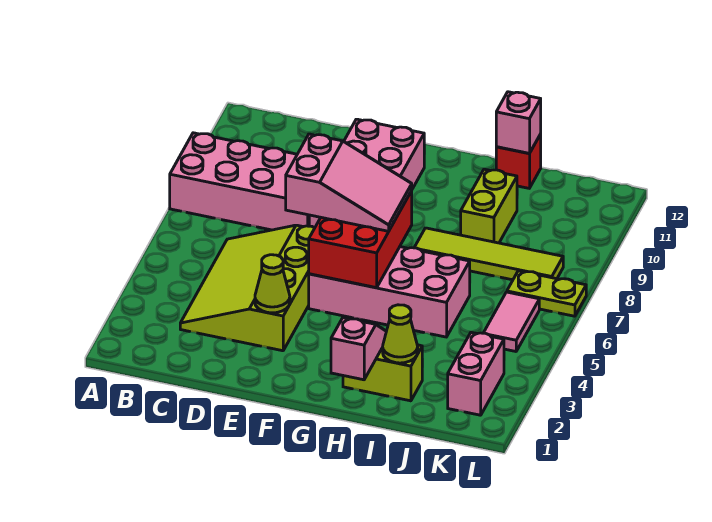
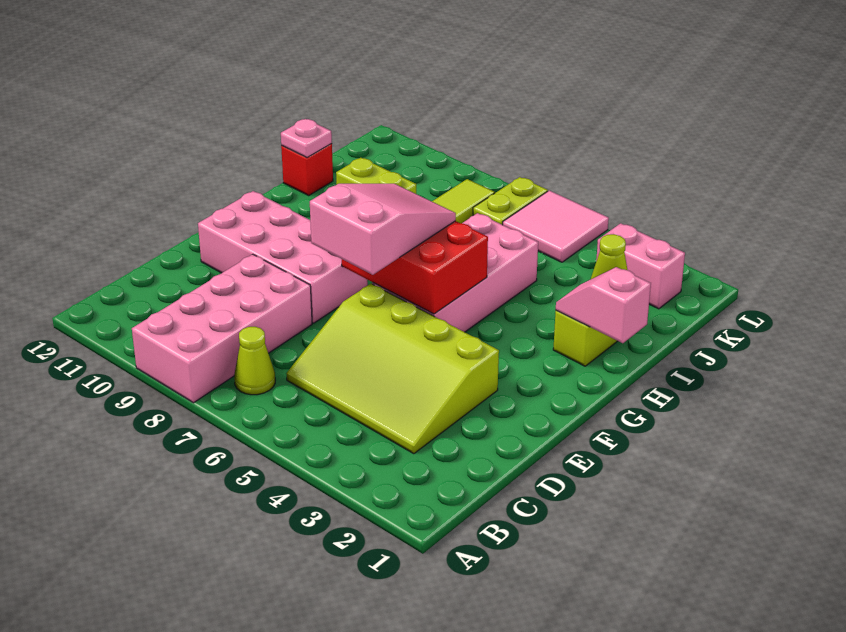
lime cone E3 level 2 -> lime cone B7 level 1
pink brick I12 level 2 -> pink plate I12 level 2
pink tile K5:K6 level 1 -> pink tile K5:L6 level 1

